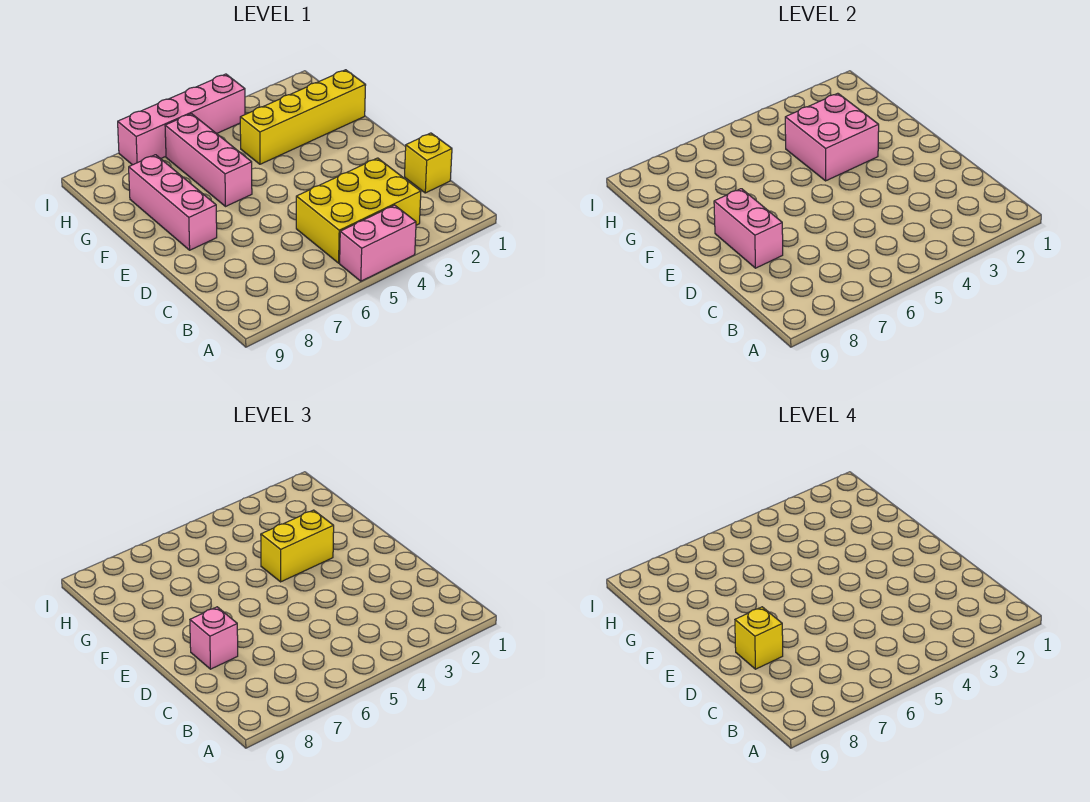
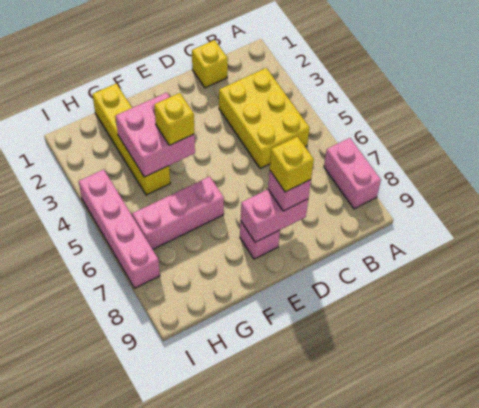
pink brick A4:A5 level 1 -> pink brick A7:A8 level 1
pink brick E8:G8 level 1 -> pink brick E8 level 1
yellow brick F3:F4 level 3 -> yellow brick F4 level 3

